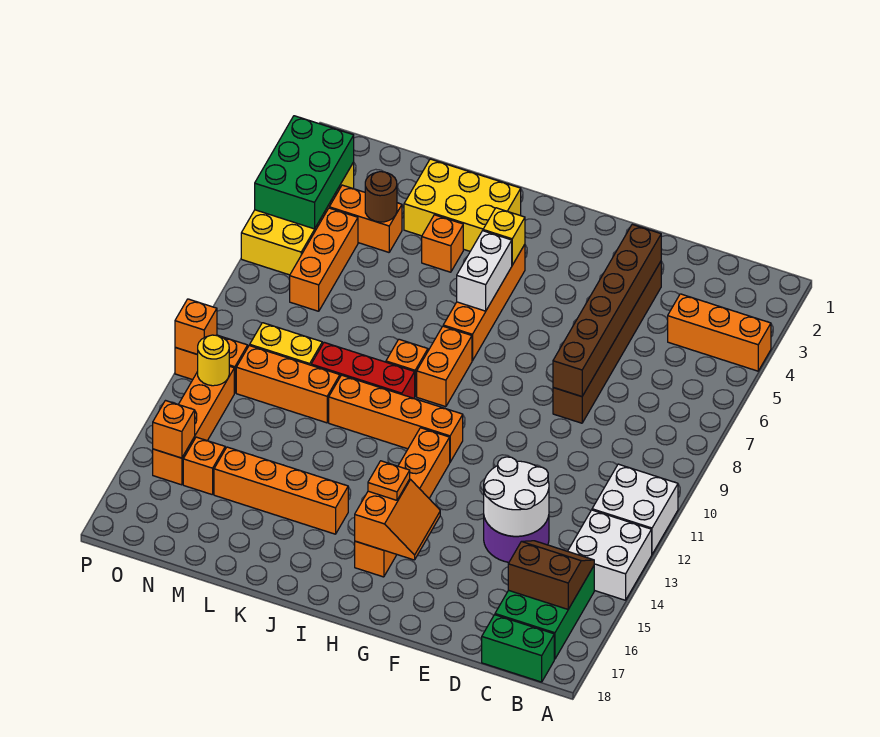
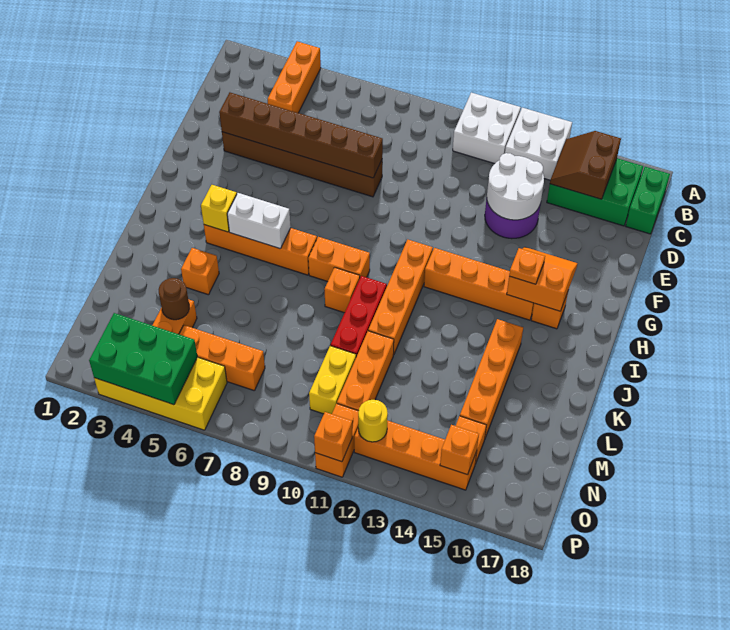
yellow brick J2:L3 level 1 -> none

